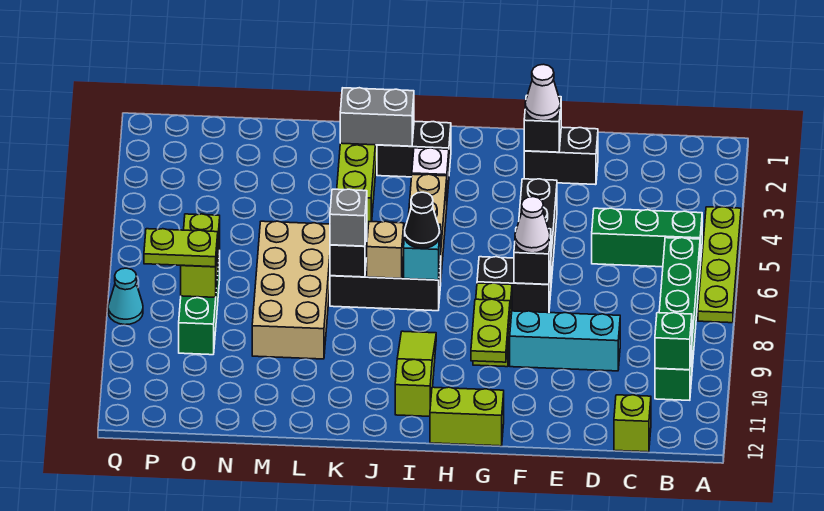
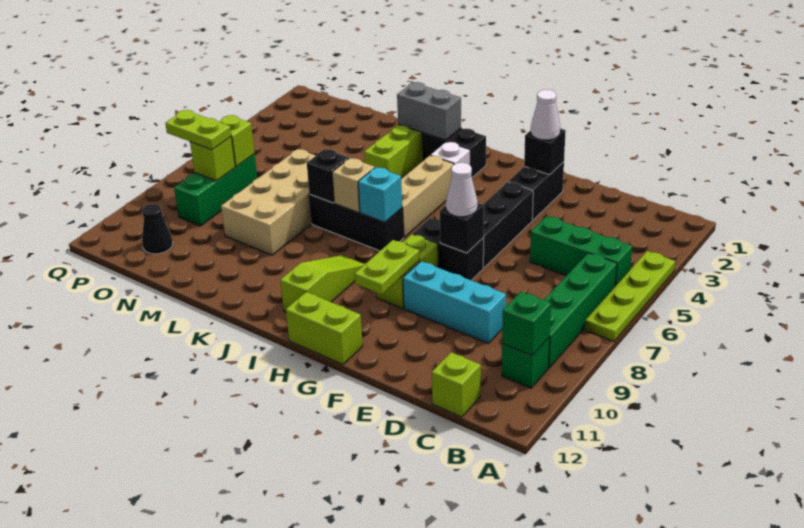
black brick E2:F2 level 1 -> black brick F2:F3 level 1
black cone I7 level 3 -> black cone O11 level 1
grey brick K7 level 3 -> none
cyan cone Q8 level 1 -> none

